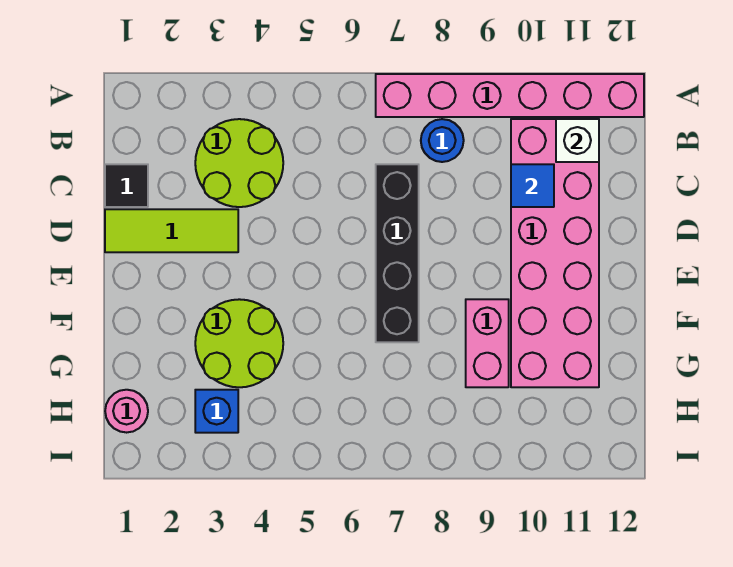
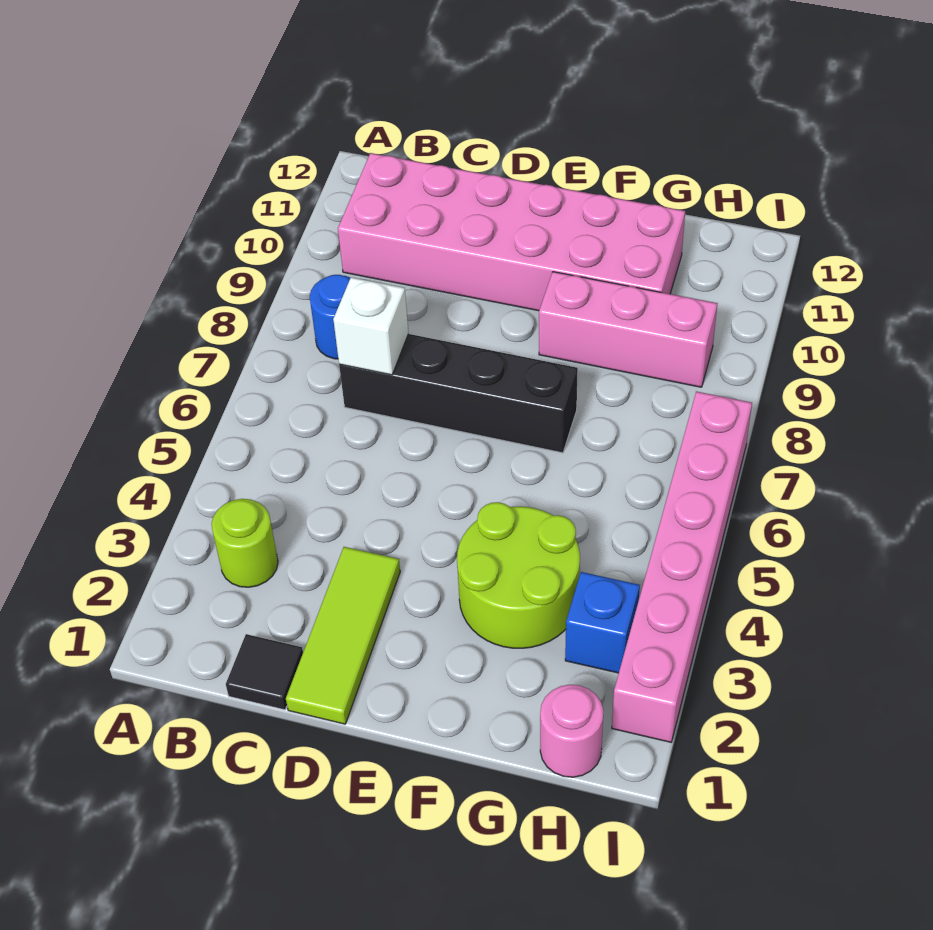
pink brick A7:A12 level 1 -> pink brick I2:I7 level 1
lime round brick B3:C4 level 1 -> lime round brick B3 level 1
white brick B11 level 2 -> white brick C7 level 2
blue tile C10 level 2 -> none
pink brick F9:G9 level 1 -> pink brick F9:H9 level 1

